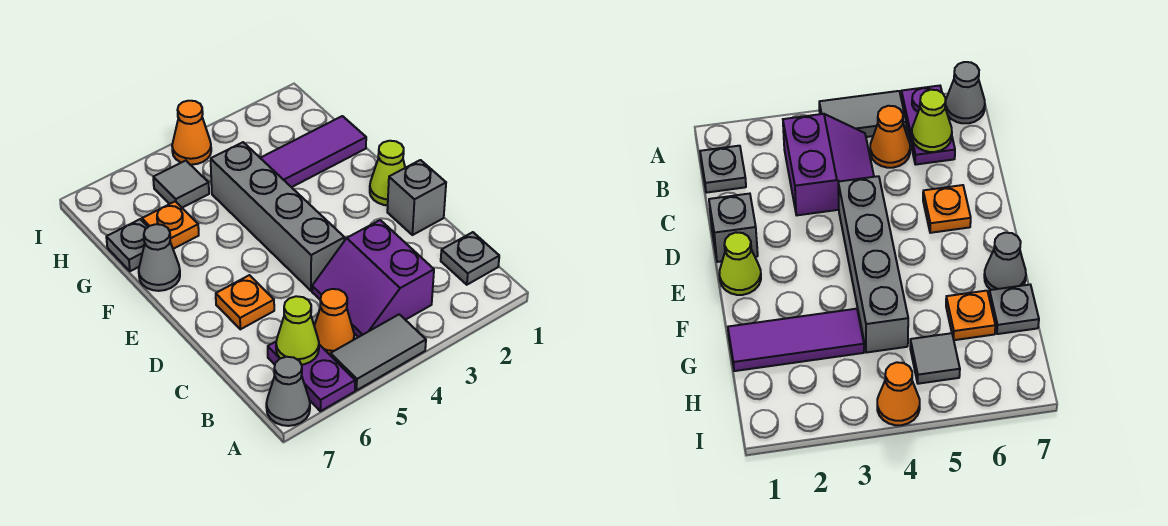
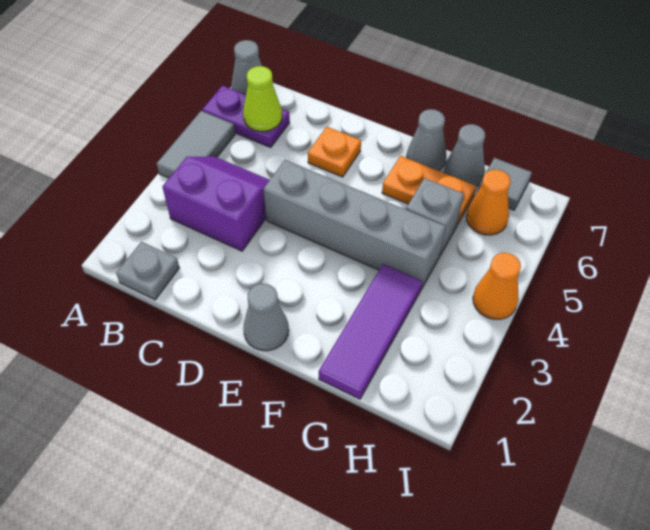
orange cone B5 level 1 -> orange cone H6 level 1
grey brick D1 level 1 -> grey brick G5 level 1
lime cone E1 level 1 -> grey cone E1 level 1
orange plate G6 level 1 -> orange plate F6:G6 level 1
grey plate G7 level 1 -> grey cone G7 level 1
grey tile H5 level 1 -> grey tile H7 level 1

